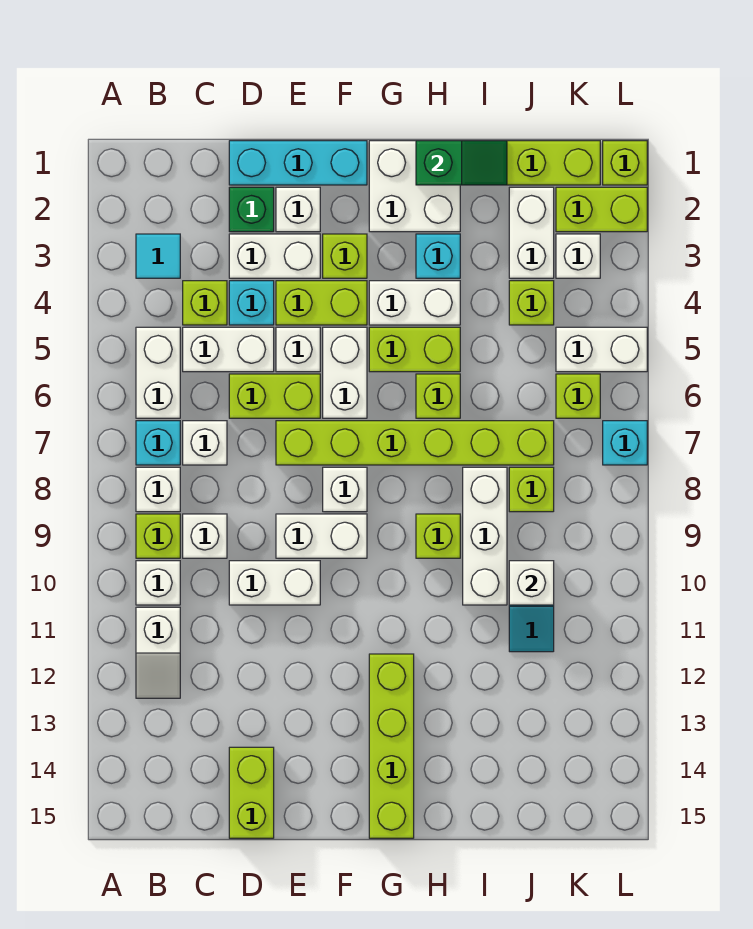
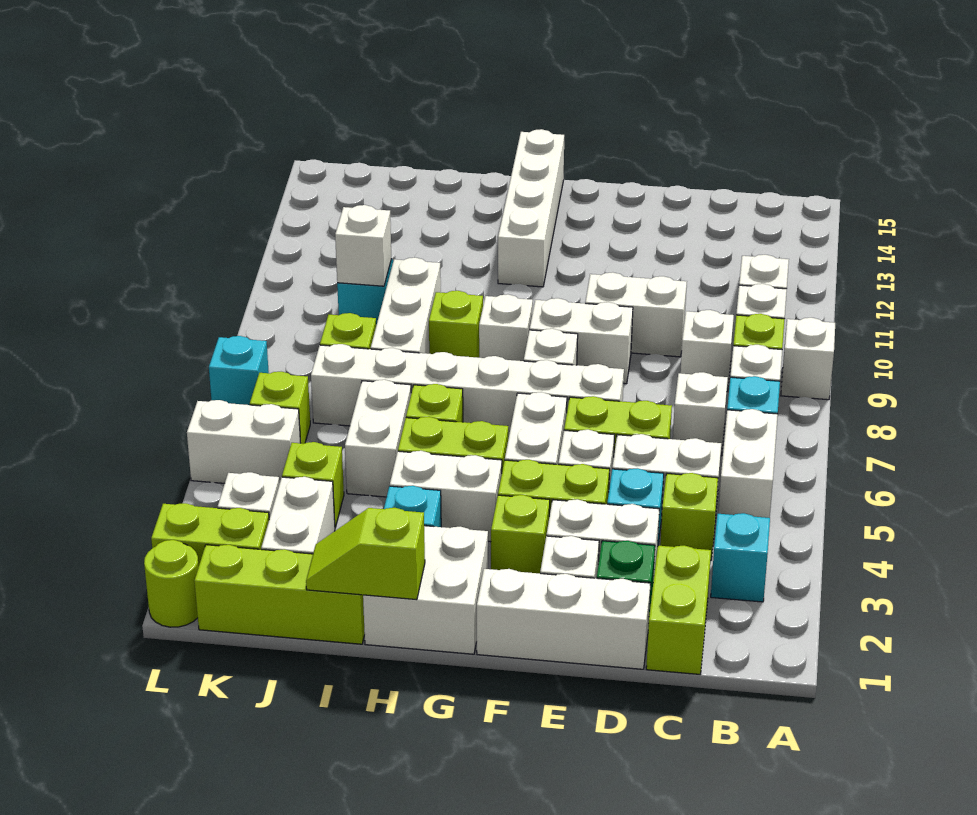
none -> white brick A9 level 1
cyan tile B3 level 1 -> cyan brick B3 level 1
cyan brick D1:F1 level 1 -> white brick D1:F1 level 1
lime brick D14:D15 level 1 -> lime brick C1:C2 level 1
lime brick E7:J7 level 1 -> white brick E7:J7 level 1
none -> white brick G9 level 1
lime brick G12:G15 level 1 -> white brick G12:G15 level 1
green slope H1:I1 level 2 top H -> lime slope H1:I1 level 2 top H
none -> white brick I5:I6 level 1
lime brick L1 level 1 -> lime round brick L1 level 1

